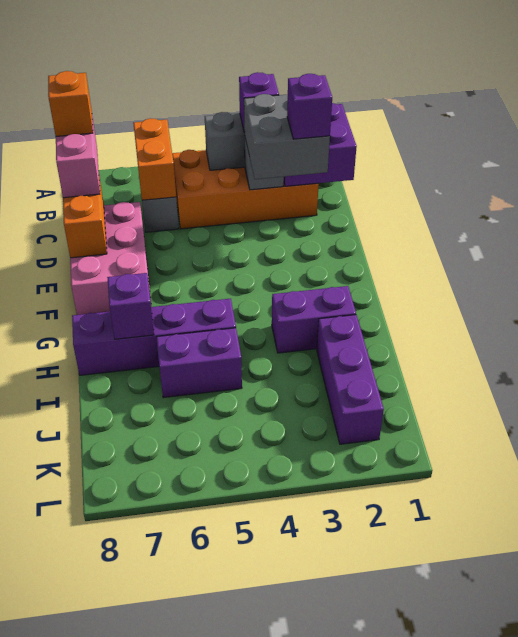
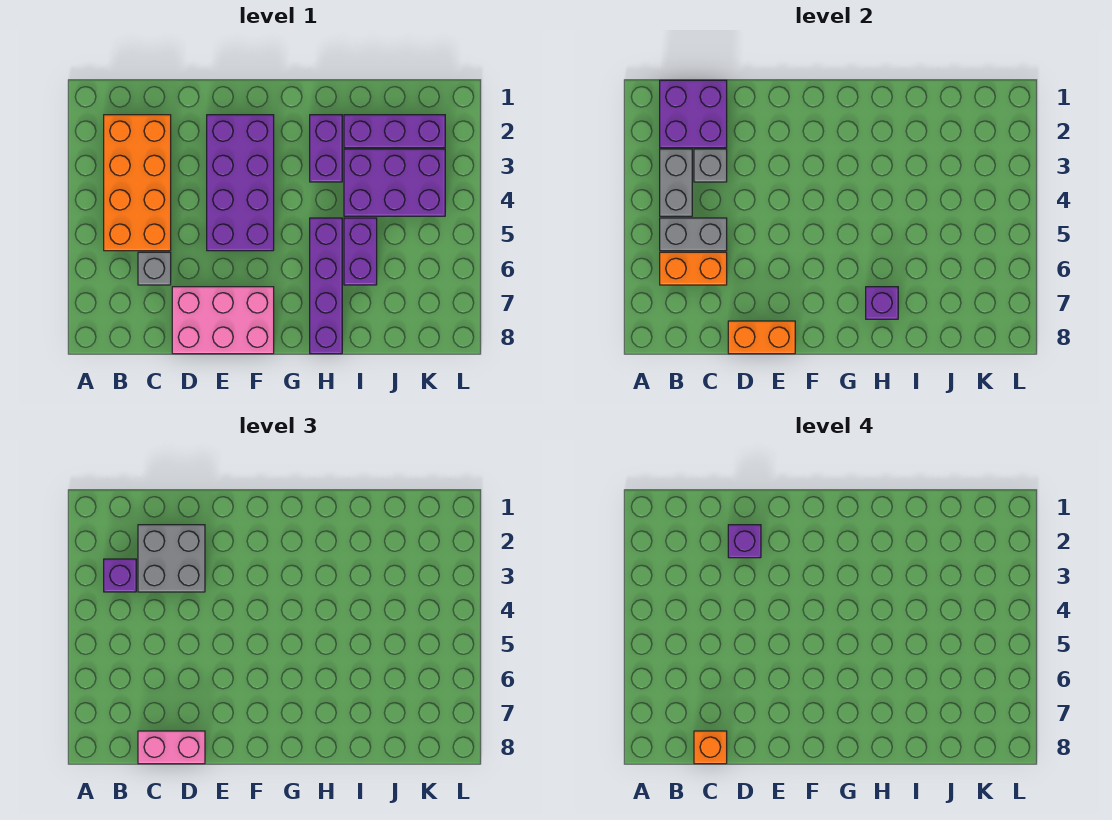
none -> grey brick B5:C5 level 2
none -> purple brick E2:F5 level 1
none -> purple brick I3:K4 level 1

